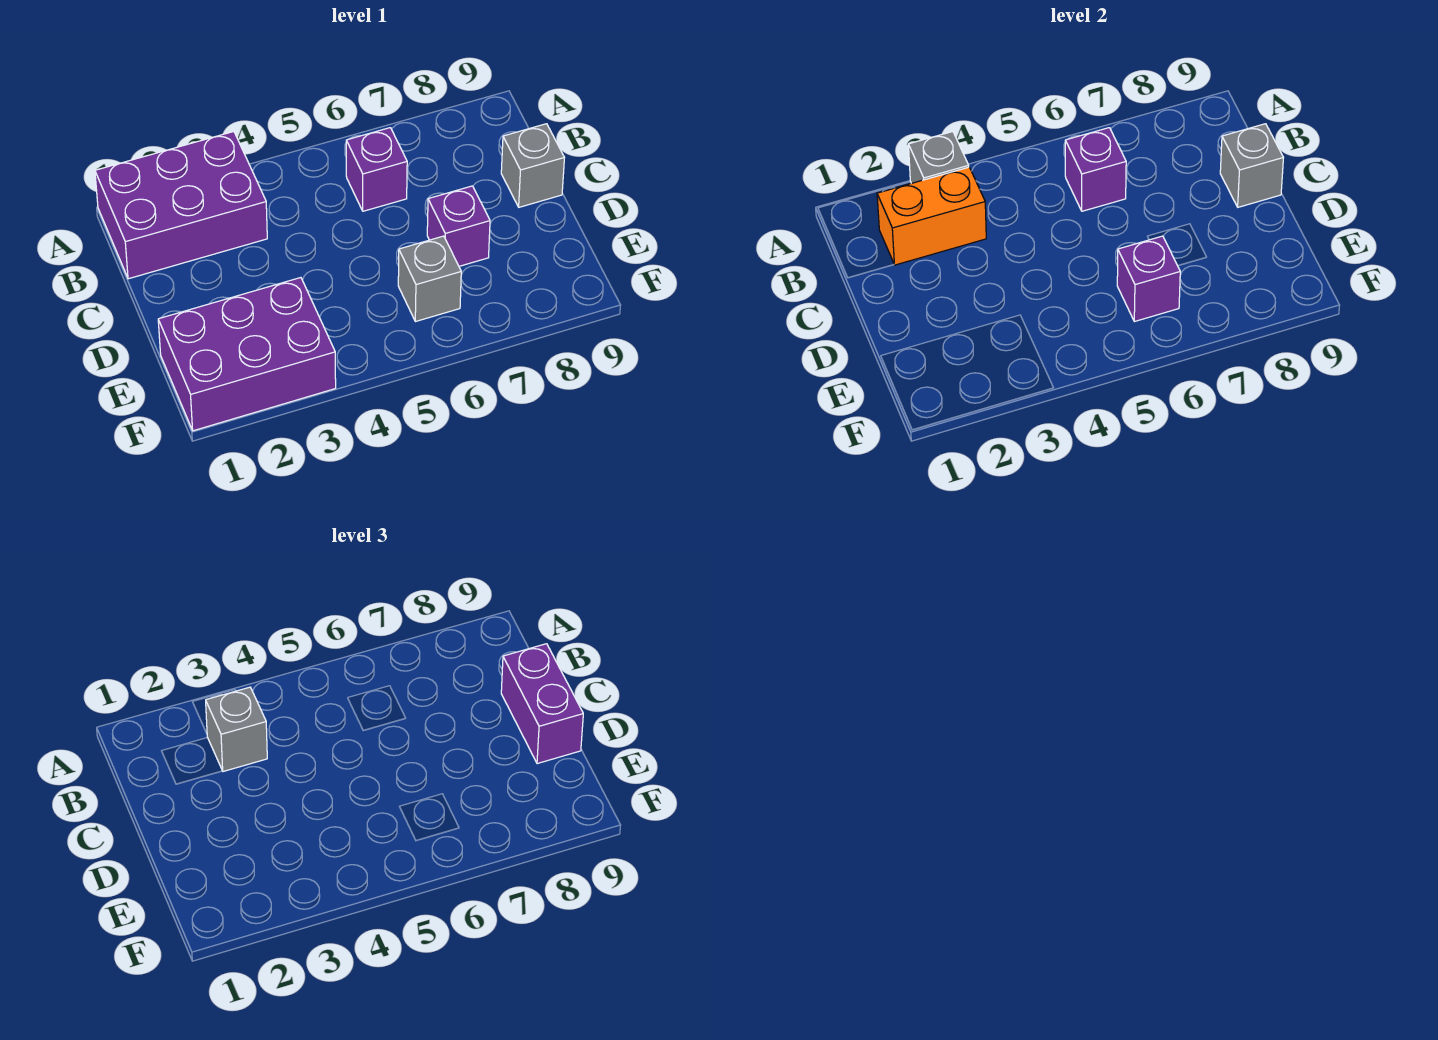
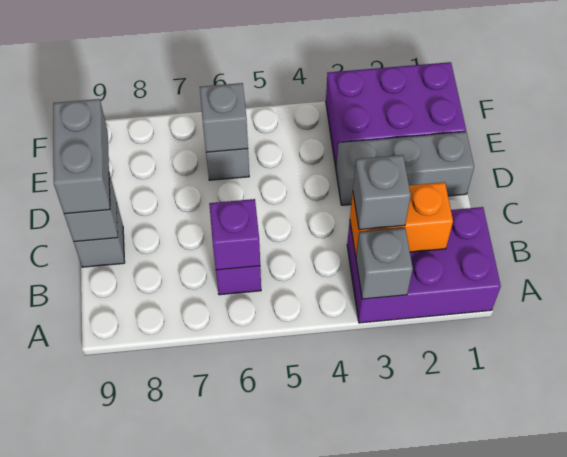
purple brick C9:D9 level 3 -> grey brick C9:D9 level 3
none -> grey brick D1:D3 level 1
purple brick D7 level 1 -> none
purple brick E6 level 2 -> grey brick E6 level 2

